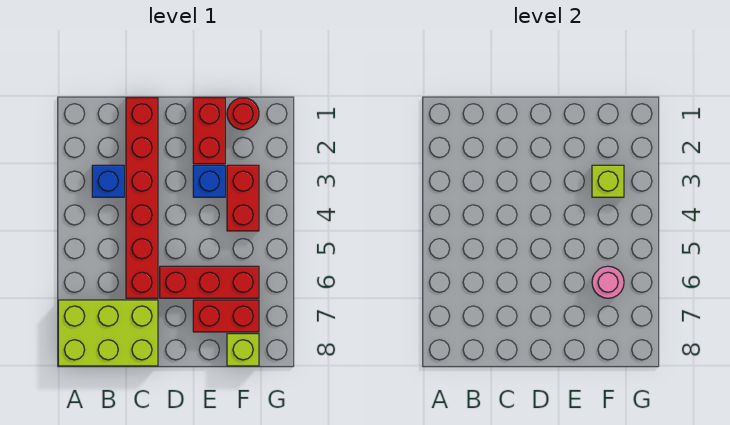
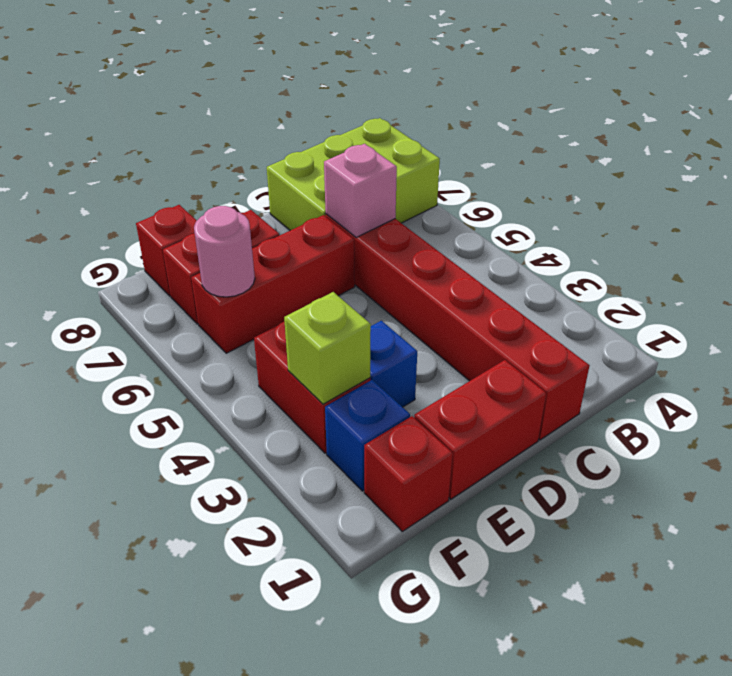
blue brick B3 level 1 -> blue brick F2 level 1
none -> pink brick C6 level 2
red brick E1:E2 level 1 -> red brick D1:E1 level 1
red round brick F1 level 1 -> red brick F1 level 1
lime brick F8 level 1 -> red brick F8 level 1

